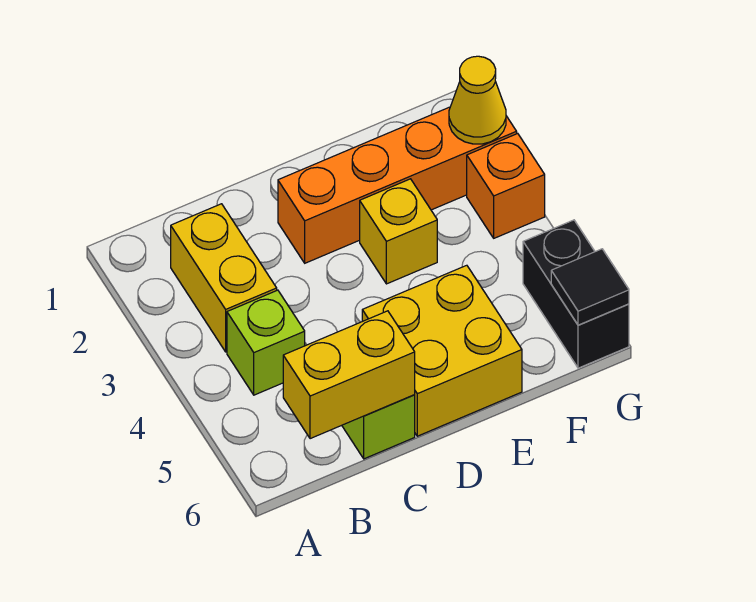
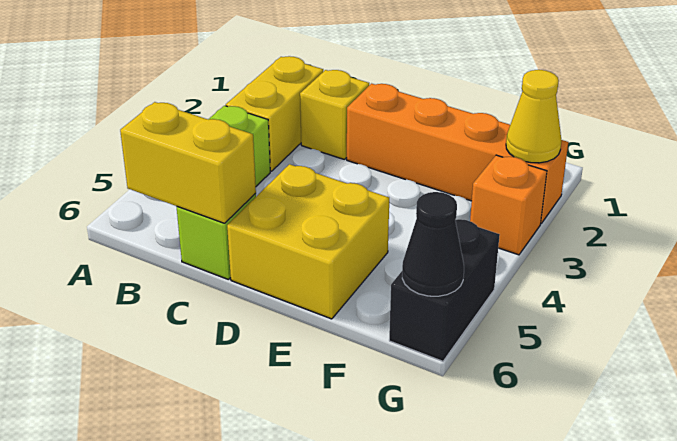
yellow brick E3 level 1 -> yellow brick C2 level 1
black tile G6 level 2 -> black cone G6 level 2

